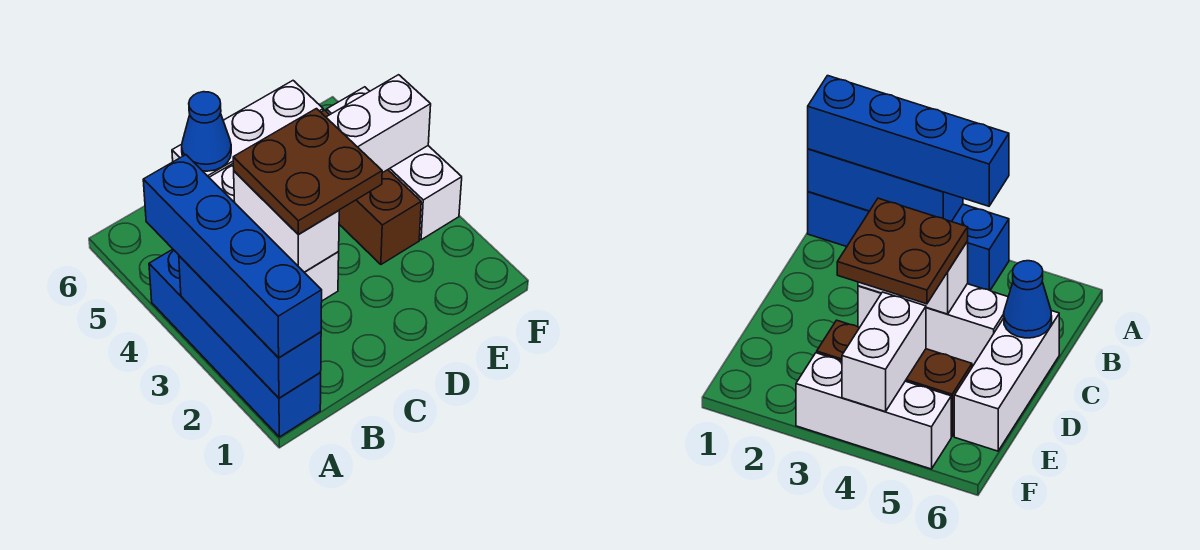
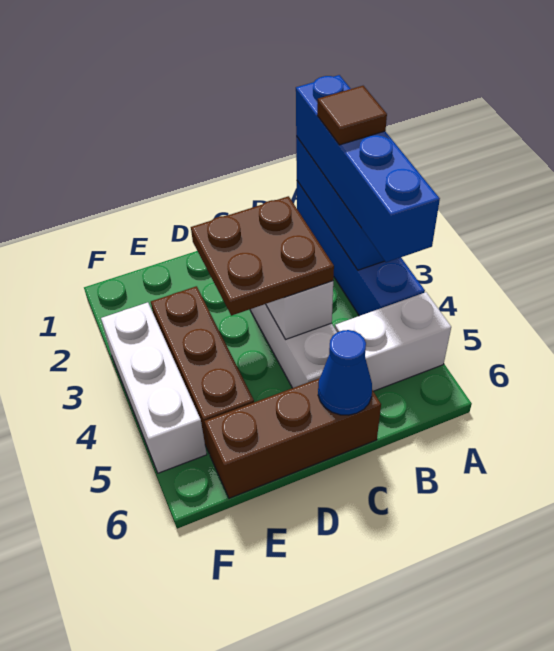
none -> brown tile A2 level 4
white brick C6:E6 level 1 -> brown brick C6:E6 level 1
white brick E4:F4 level 2 -> white brick A5:B5 level 1

